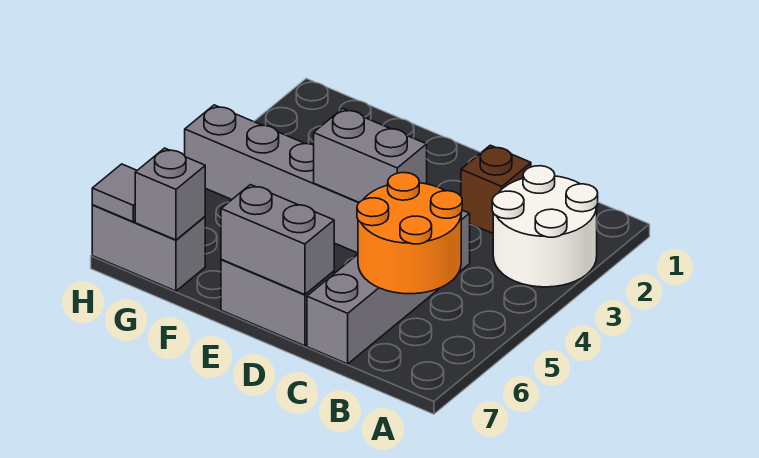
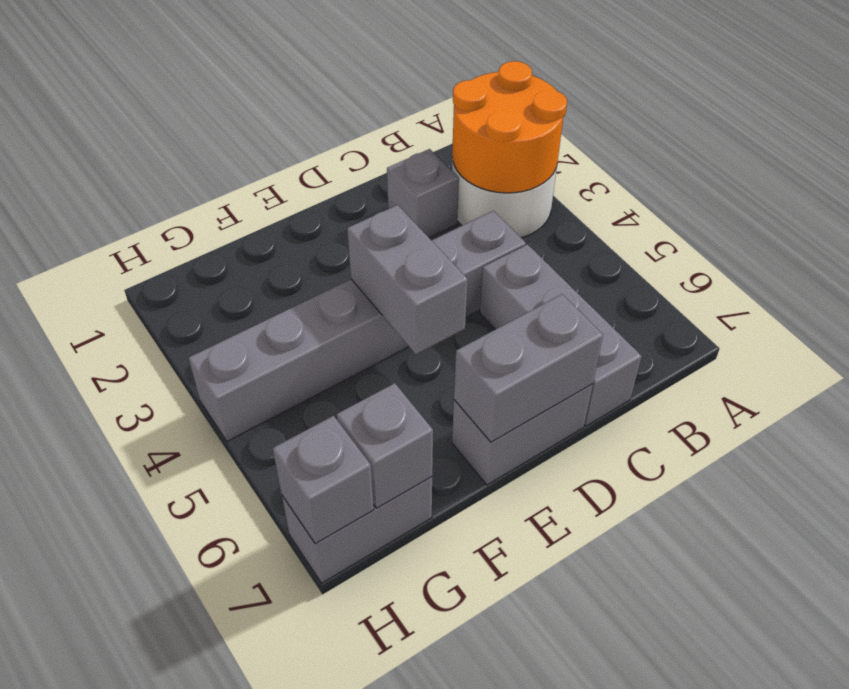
orange round brick B5:C6 level 2 -> orange round brick A2:B3 level 2
brown brick C2 level 1 -> grey brick C2 level 1
grey brick D4:E4 level 2 -> grey brick E4:E5 level 2
grey tile H7 level 2 -> grey brick H7 level 2

